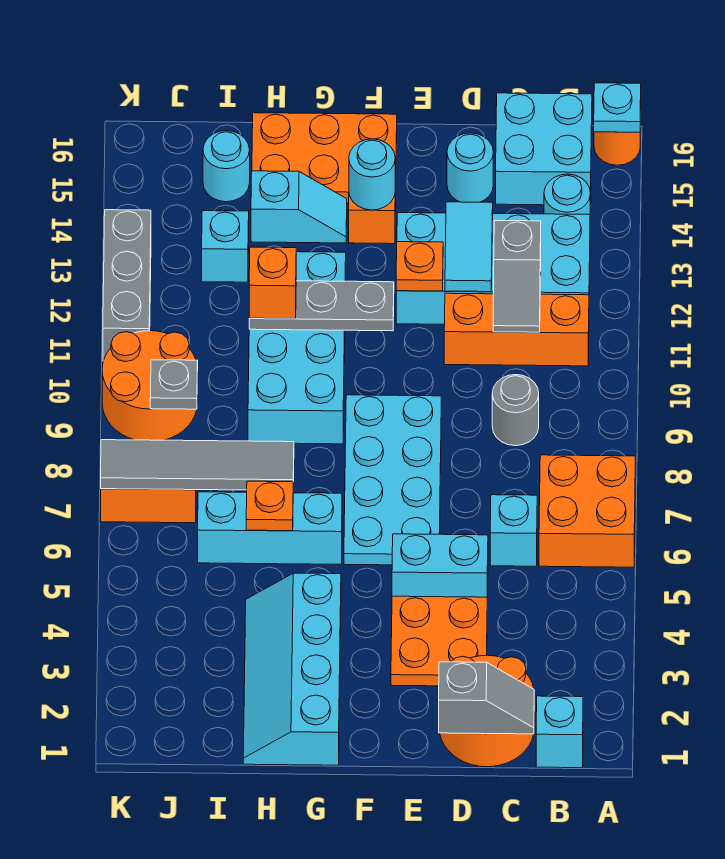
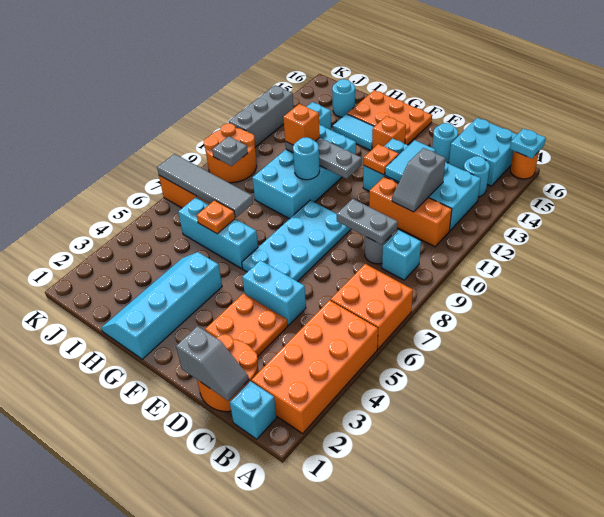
none -> orange brick A2:B5 level 1
cyan brick C6 level 1 -> cyan brick B9 level 1
none -> grey plate C9:D9 level 2
cyan round brick F14 level 2 -> cyan round brick G10 level 2
cyan slope G14:H14 level 1 top H -> cyan tile G14:H14 level 1

